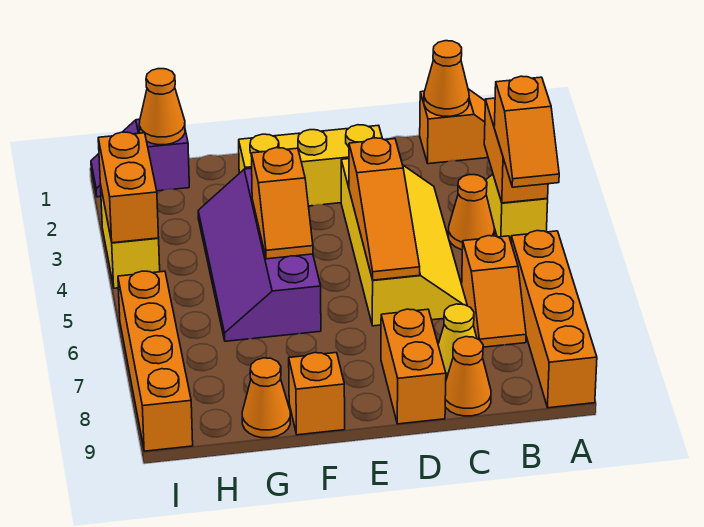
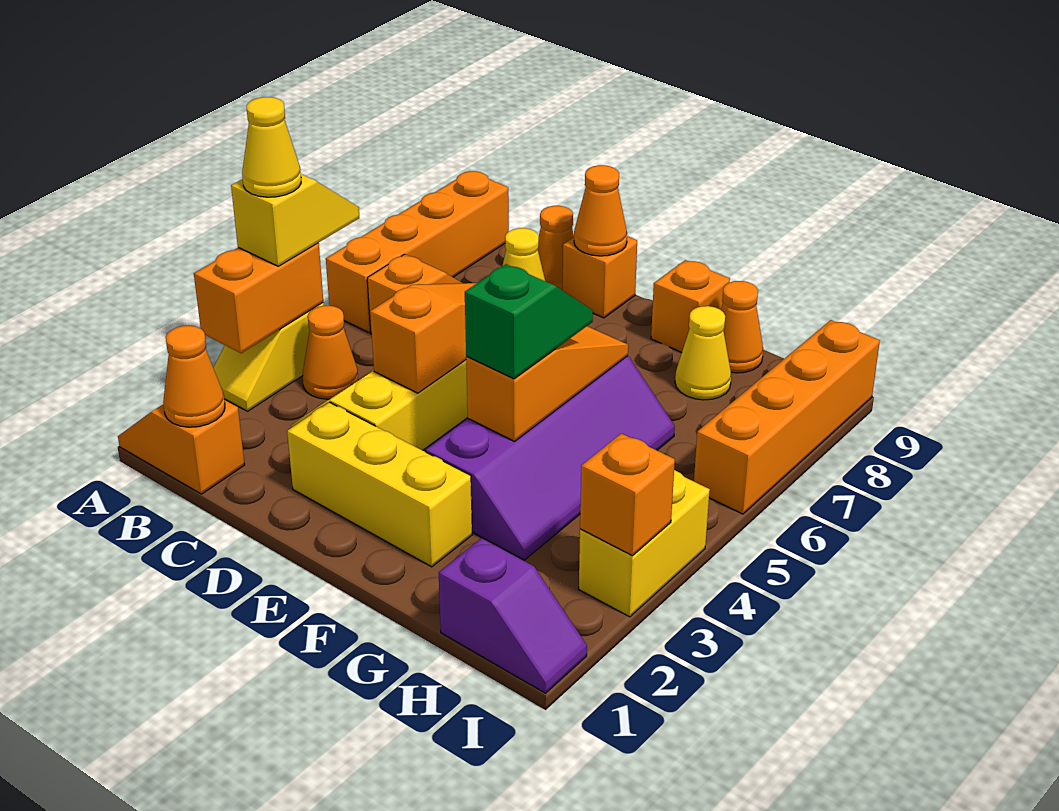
orange slope A4:A5 level 3 top 4 -> yellow slope A4:A5 level 3 top 4
none -> yellow cone A4 level 4
orange brick D8:D9 level 1 -> orange brick D9 level 1
orange slope F4:F5 level 2 top 4 -> orange slope F4:F6 level 2 top 4
none -> green slope F4:F5 level 3 top 4
none -> yellow cone G8 level 1
orange cone H1 level 2 -> orange cone D9 level 2
orange brick I3:I4 level 2 -> orange brick I3 level 2

